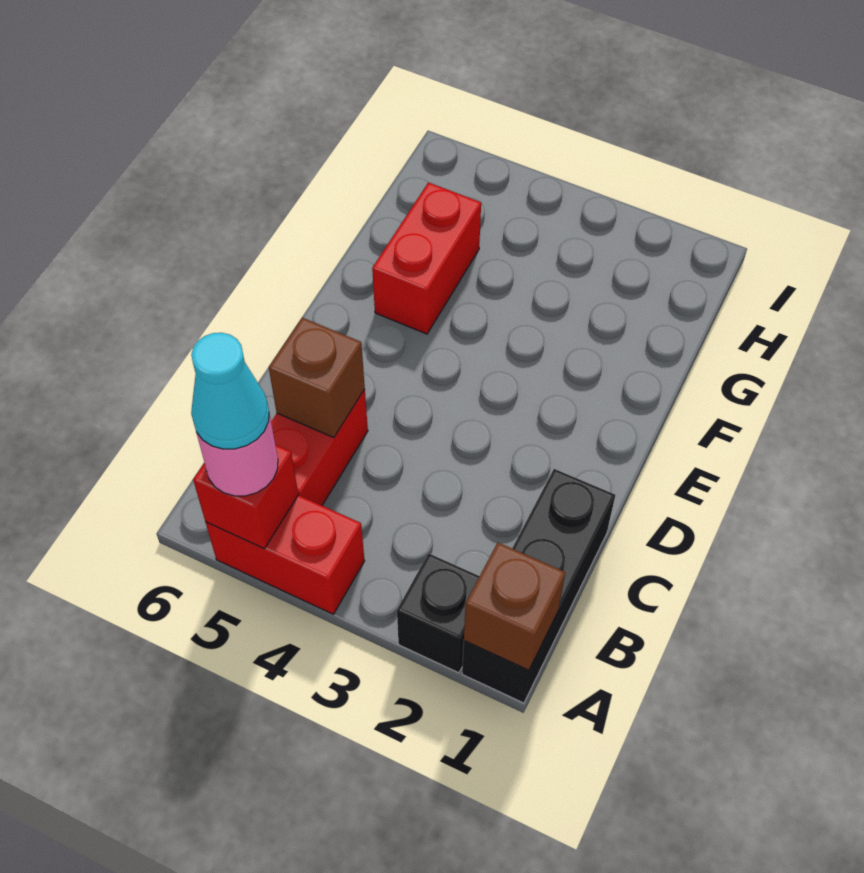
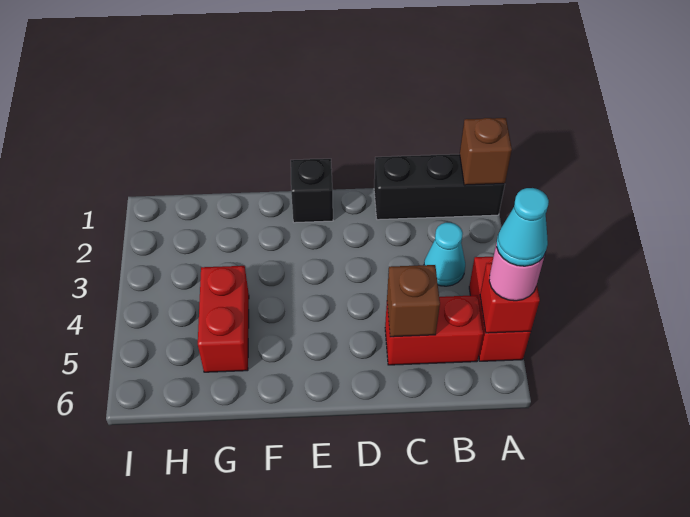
black brick A2 level 1 -> black brick E1 level 1
none -> cyan cone B3 level 1
red brick F5:G5 level 1 -> red brick G4:G5 level 1

